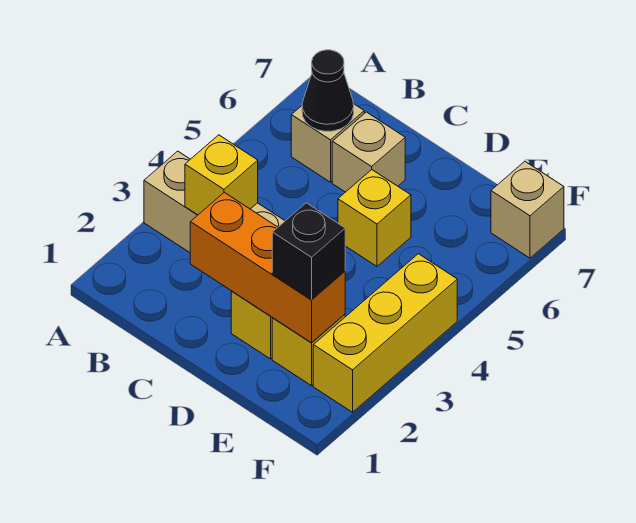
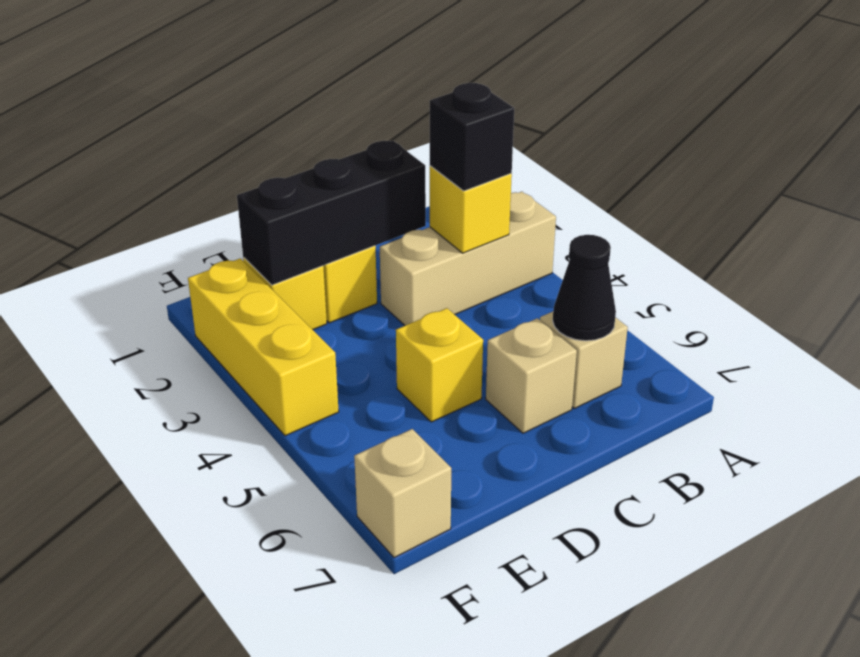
orange brick C2:E2 level 2 -> black brick C2:E2 level 2
black brick E2 level 3 -> black brick B3 level 3

